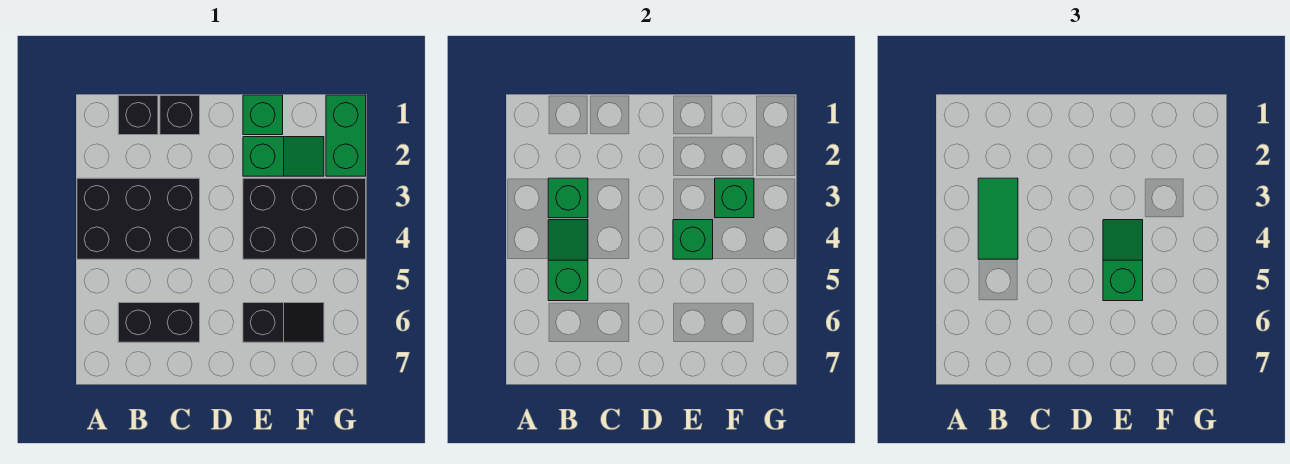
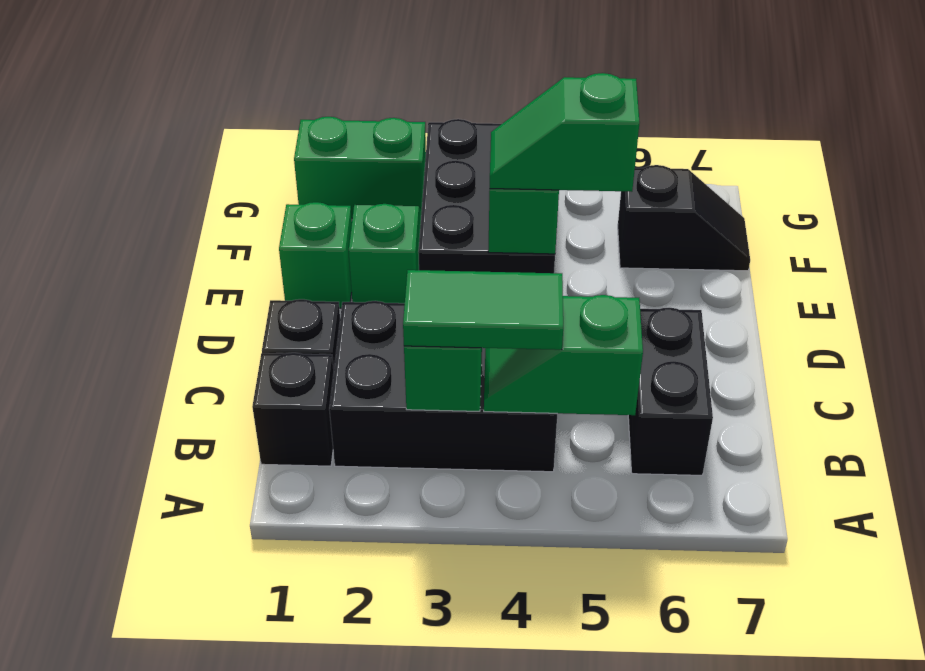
black brick A3:C4 level 1 -> black brick B2:C4 level 1
black slope E6:F6 level 1 top E -> black slope F6:F7 level 1 top 6
green brick F3 level 2 -> none

